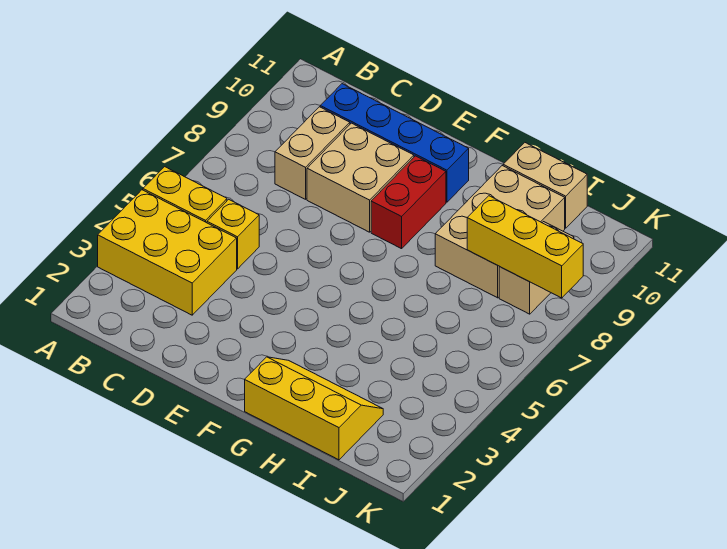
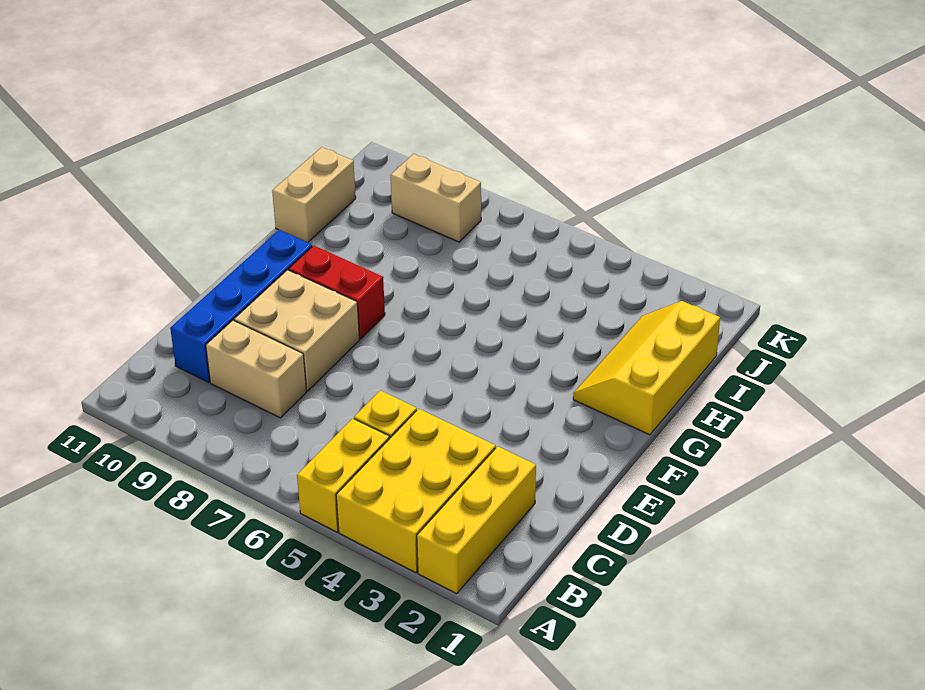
tan brick H8:I10 level 1 -> none
yellow brick I8:K8 level 2 -> yellow brick A2:C2 level 1

